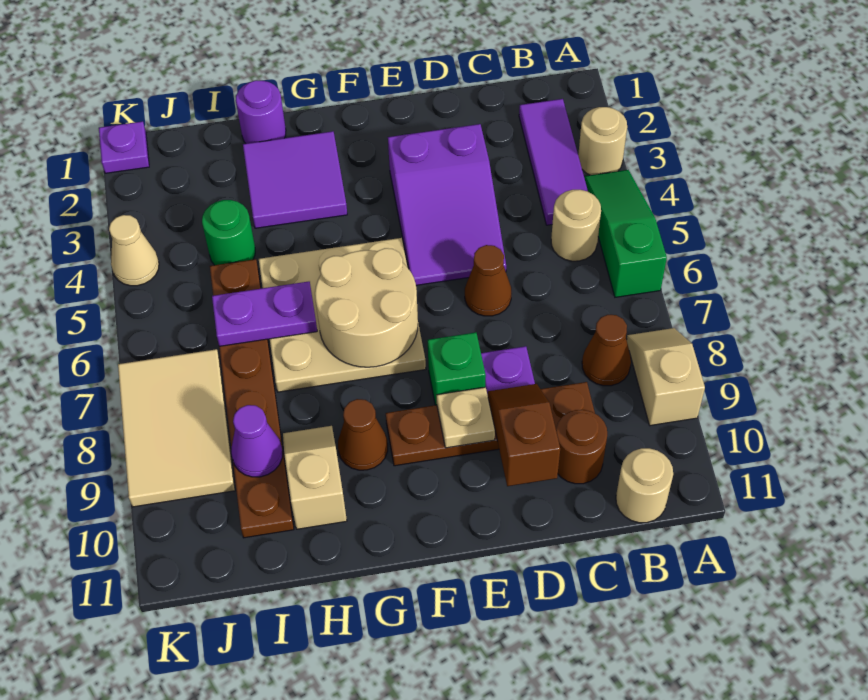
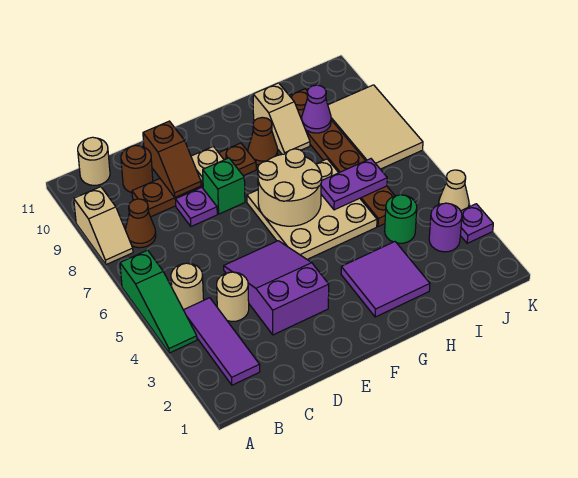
tan round brick A3 level 1 -> tan round brick C4 level 1
brown cone D6 level 1 -> none
purple round brick H1 level 1 -> purple round brick J3 level 1
purple plate K1 level 1 -> purple plate K3 level 1

